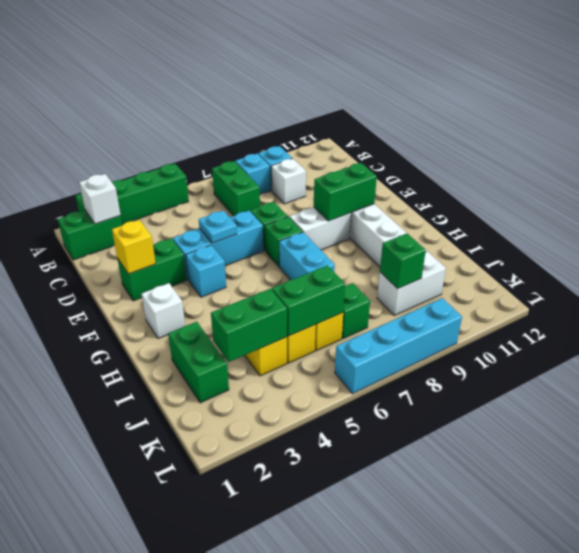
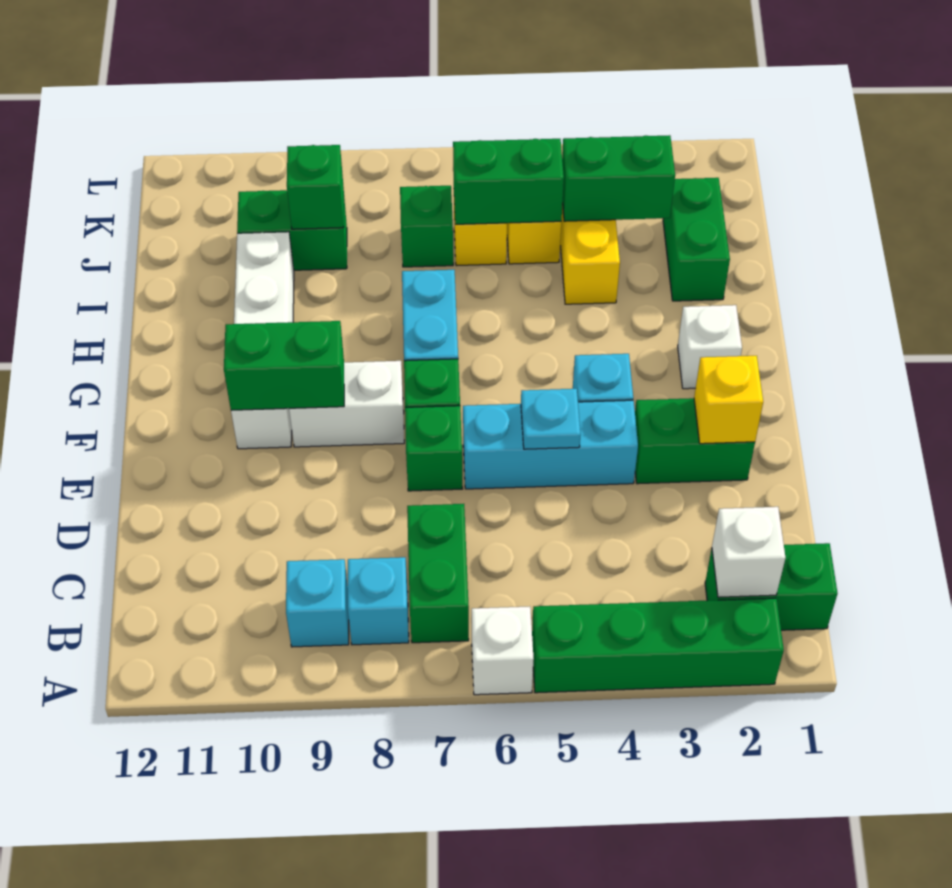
white brick C9 level 1 -> white brick A6 level 1
white brick J9:J10 level 1 -> green brick J9:J10 level 1
cyan brick L6:L9 level 1 -> none

